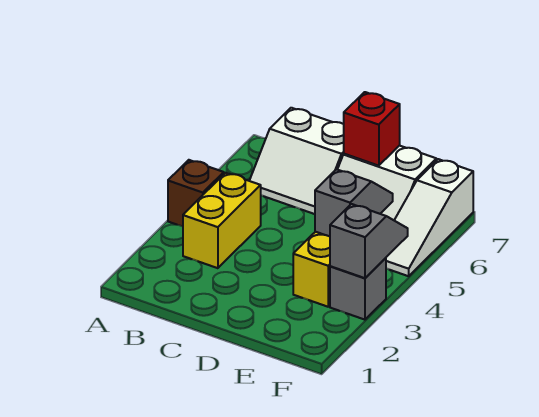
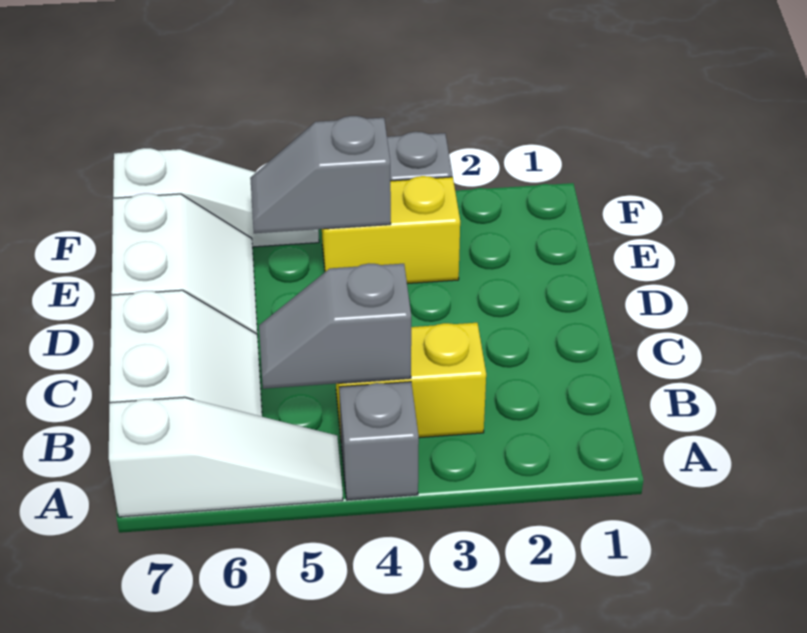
brown brick A4 level 1 -> grey brick A4 level 1
none -> white slope A5:A7 level 1 top 7
red brick D7 level 2 -> none
grey slope F3:F4 level 2 top 3 -> grey slope B4:B5 level 2 top 4

